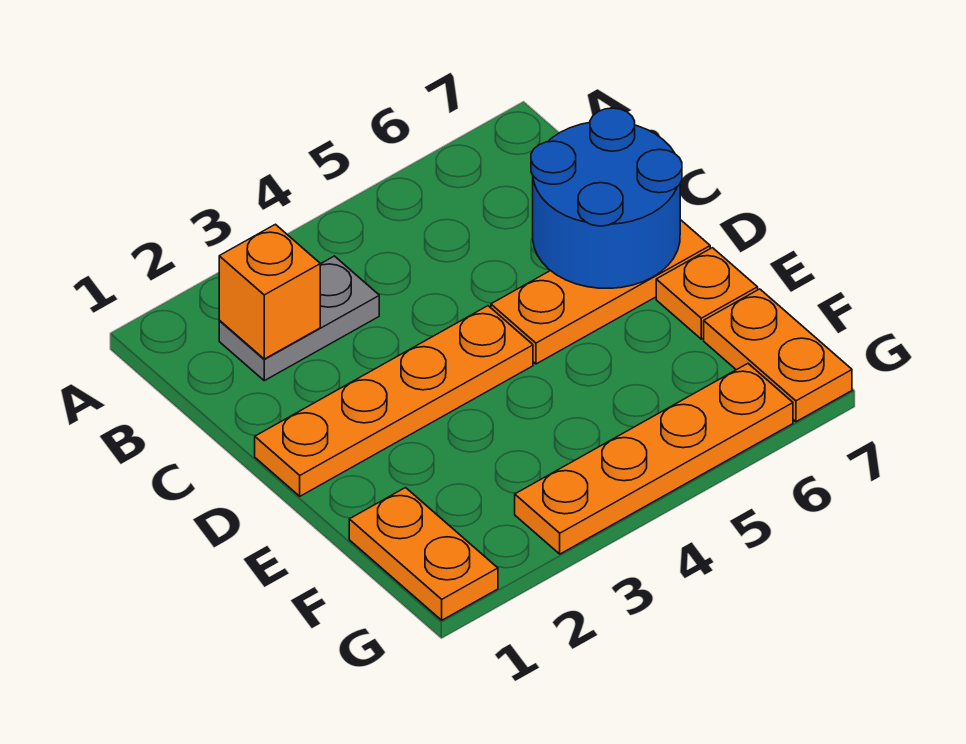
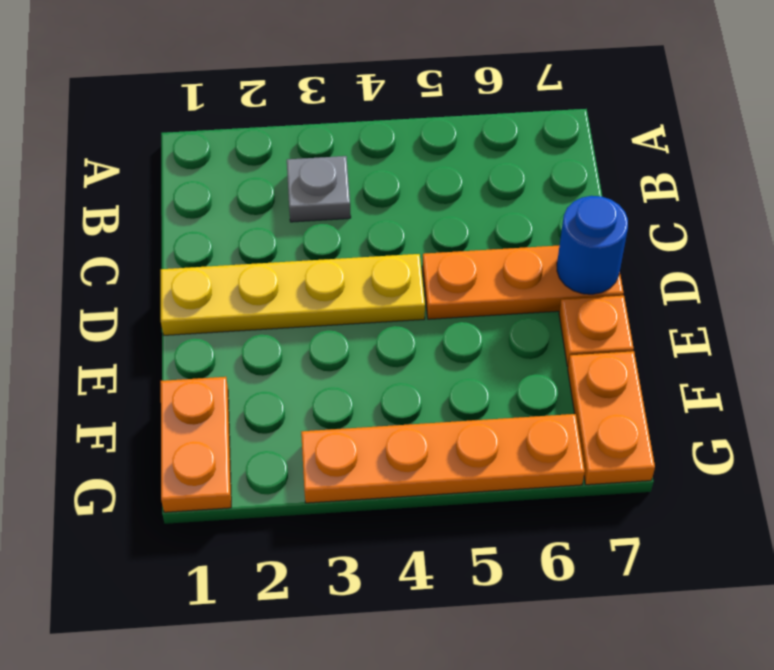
grey plate B2:B3 level 1 -> grey plate B3 level 1
orange brick B2 level 2 -> none
blue round brick C6:D7 level 2 -> blue round brick D7 level 2
orange plate D1:D4 level 1 -> yellow plate D1:D4 level 1

